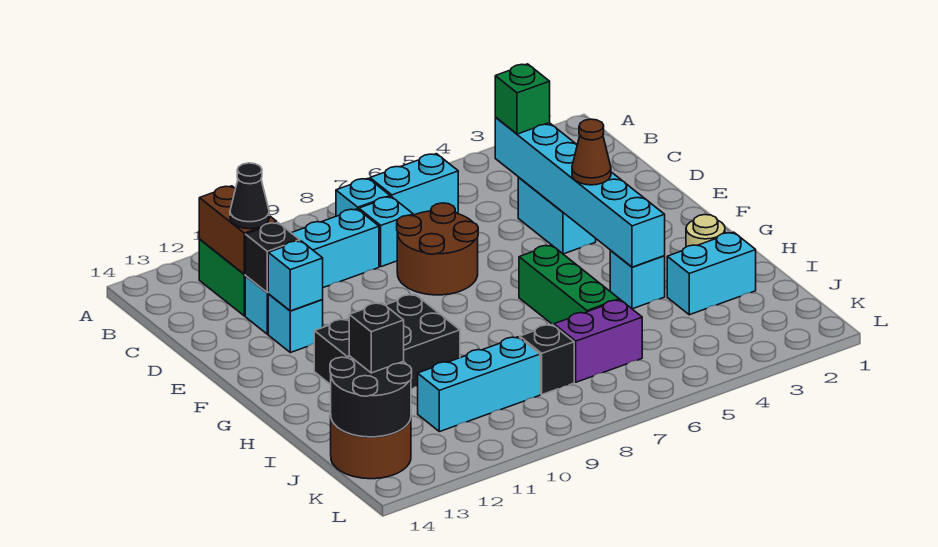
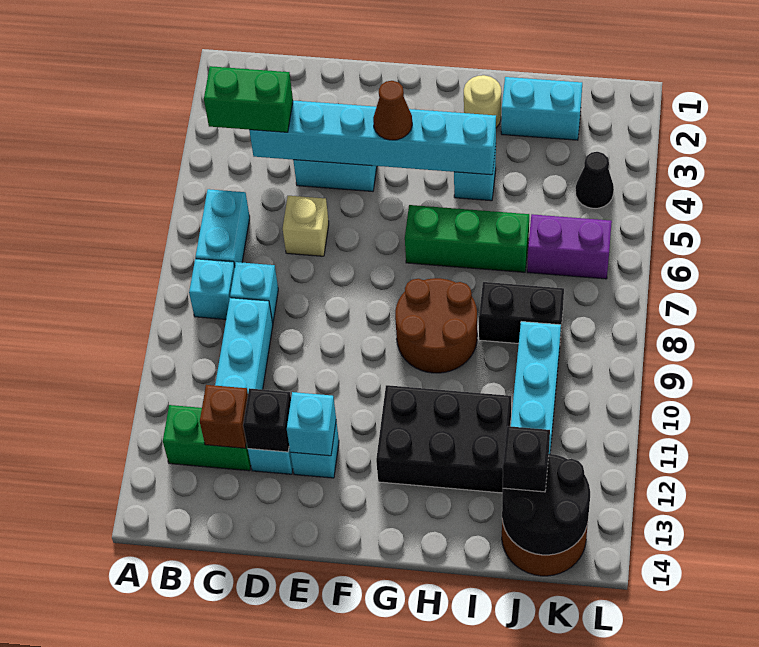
brown brick B12:C12 level 2 -> brown brick C12 level 2
green brick C4 level 3 -> green brick B4:C4 level 3
black cone C12 level 3 -> black cone K4 level 1
none -> tan brick D6 level 1
brown round brick D7:E8 level 1 -> brown round brick G8:H9 level 1
black brick G10:H12 level 1 -> black brick G11:I12 level 1
cyan brick I2:I3 level 1 -> cyan brick I2:J2 level 1
purple brick J6:J7 level 1 -> purple brick J6:K6 level 1
black brick J8 level 1 -> black brick I8:J8 level 1

